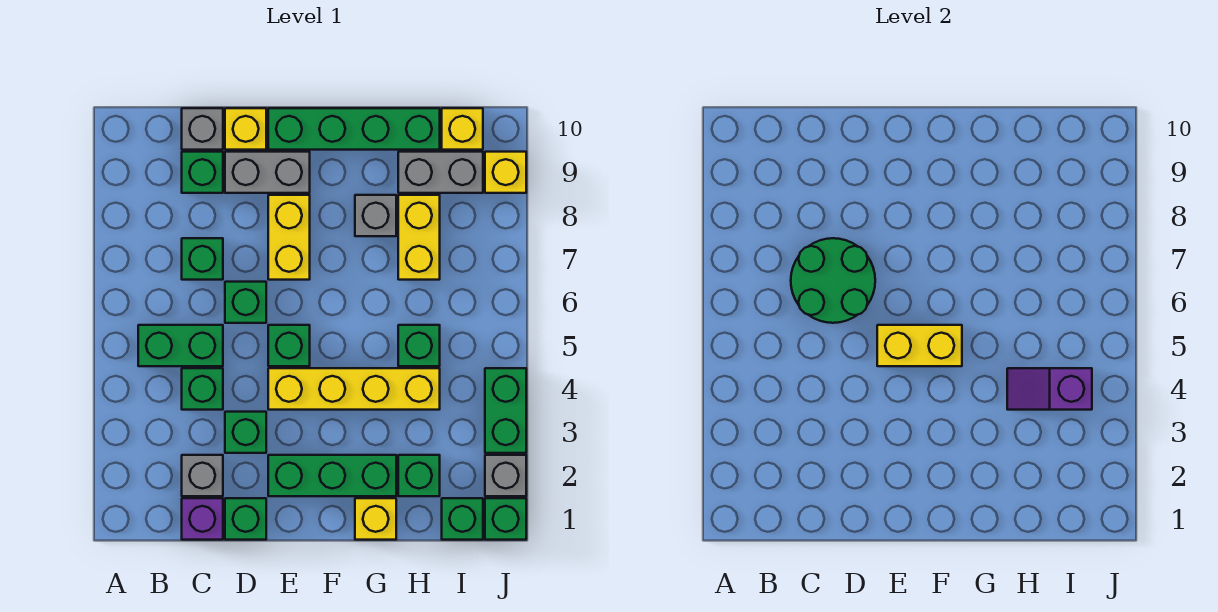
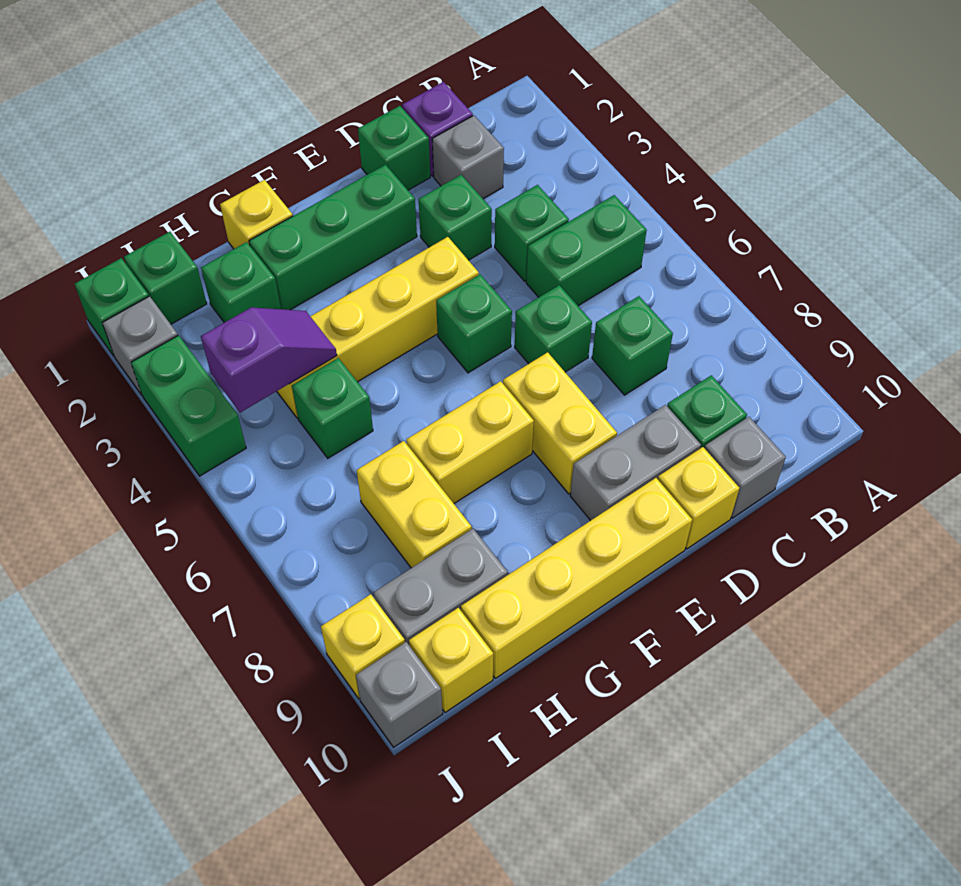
green round brick C6:D7 level 2 -> none
yellow brick E5:F5 level 2 -> yellow brick F7:G7 level 1
green brick E10:H10 level 1 -> yellow brick E10:H10 level 1
grey brick G8 level 1 -> grey brick J10 level 1

